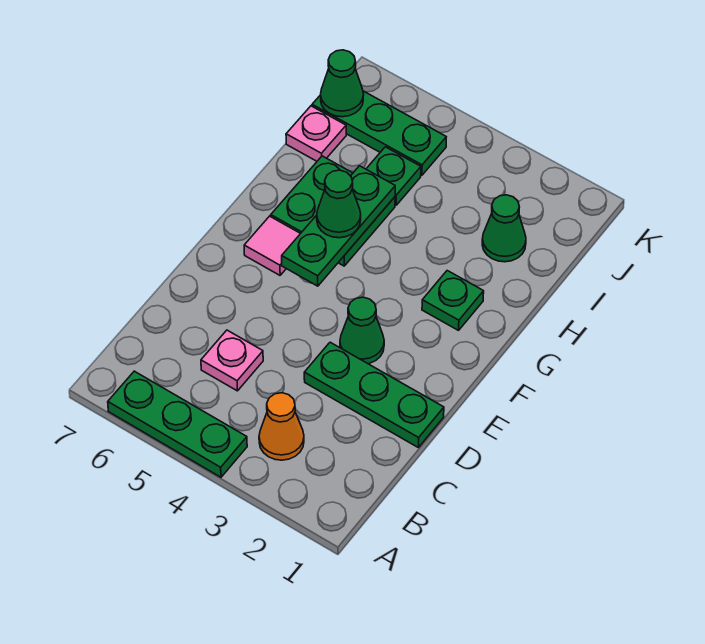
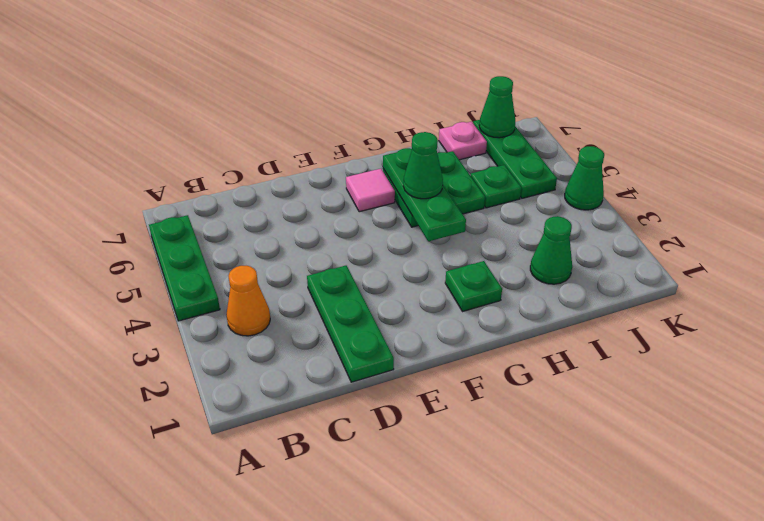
pink plate C5 level 1 -> none
green cone E3 level 1 -> green cone K4 level 1
green plate F5:H5 level 2 -> green plate G4:G6 level 2

